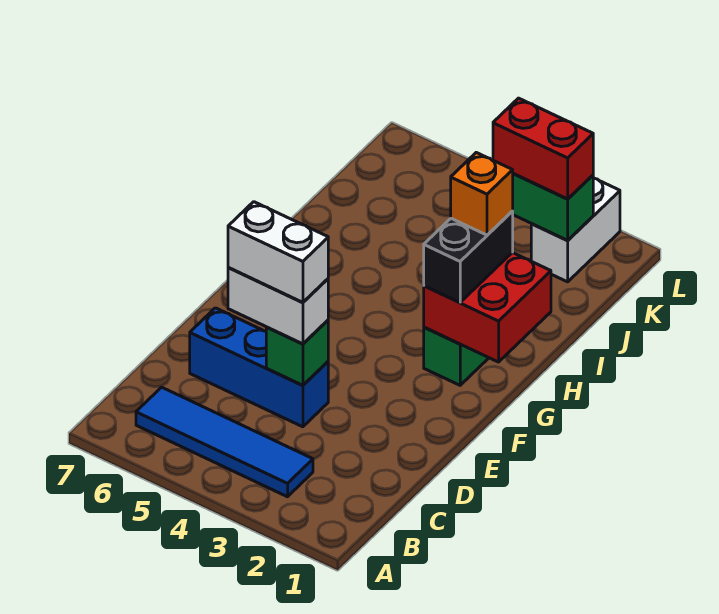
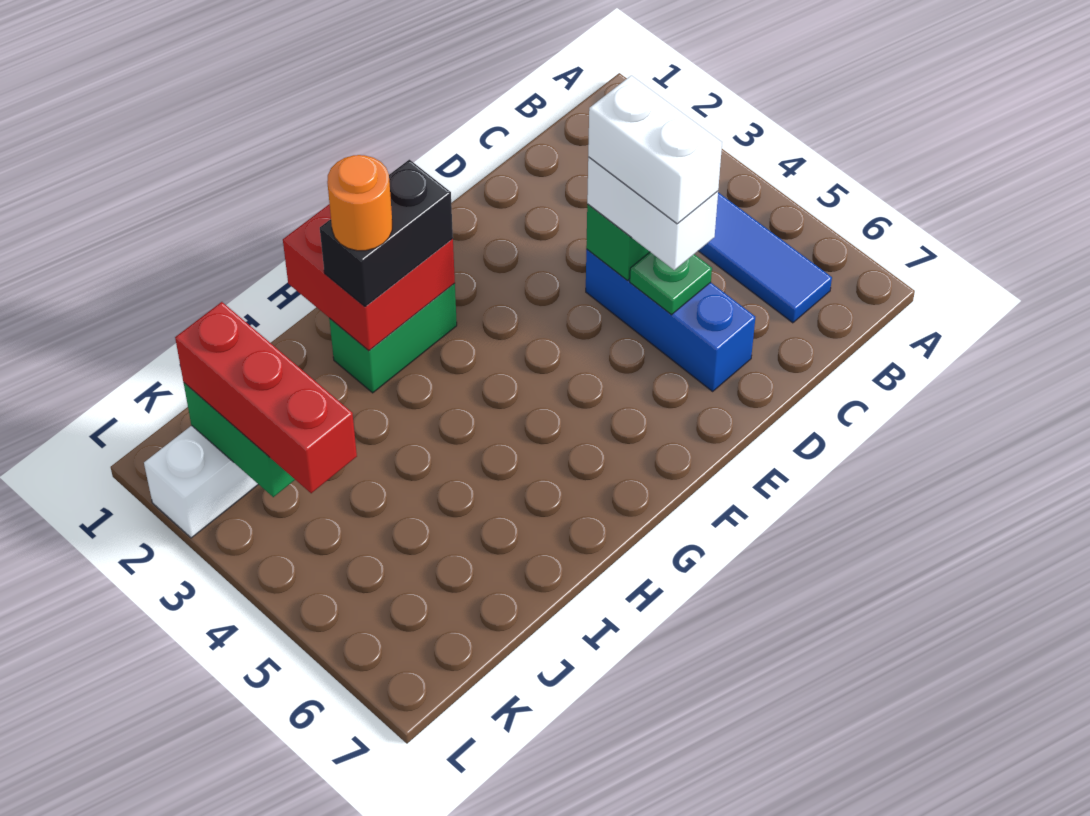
none -> green plate D5 level 2
orange brick H2 level 4 -> orange round brick H2 level 4
red brick K2:K3 level 3 -> red brick K2:K4 level 3

